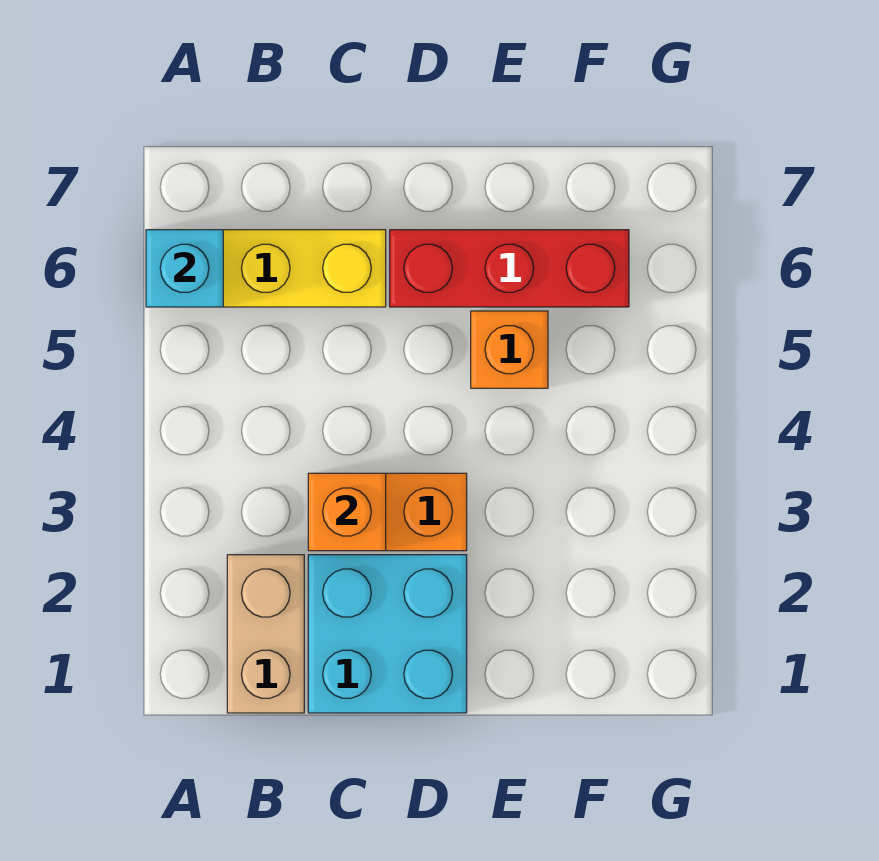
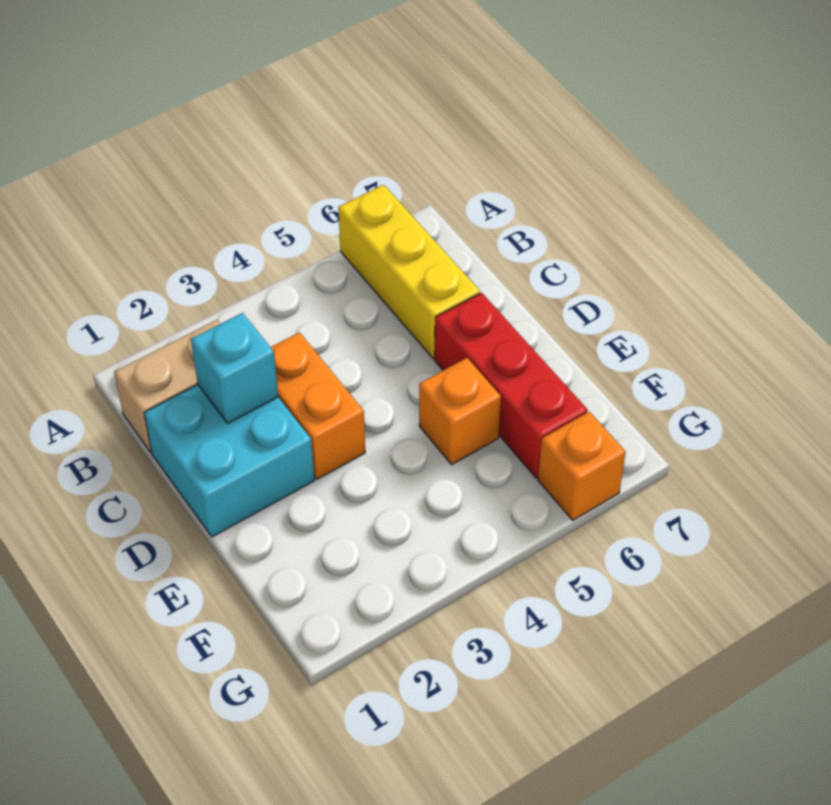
cyan brick A6 level 2 -> cyan brick C2 level 2
orange brick C3 level 2 -> orange brick G6 level 1

